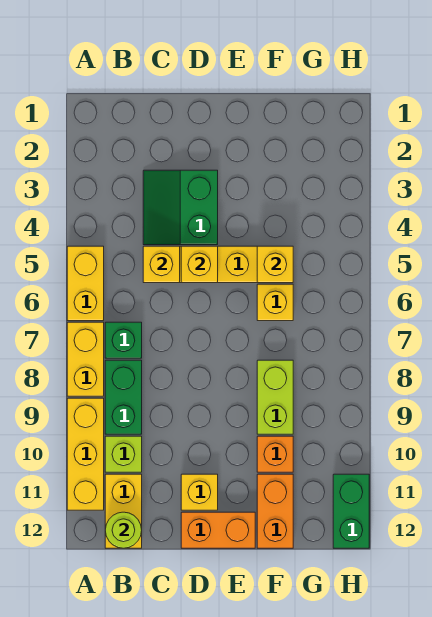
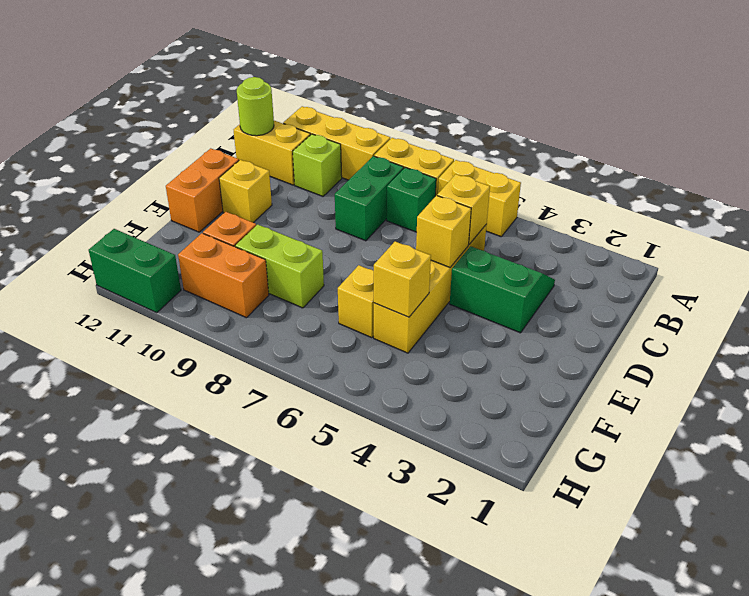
green brick B8:B9 level 1 -> green brick B8:C8 level 1
orange brick F11:F12 level 1 -> orange brick G9:G10 level 1

